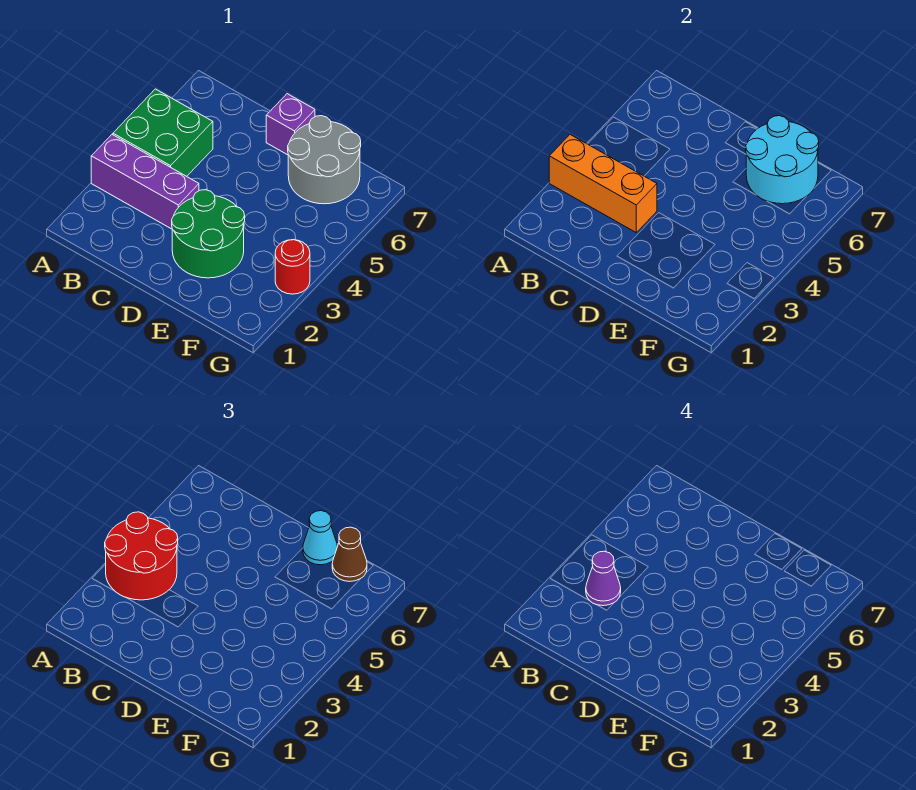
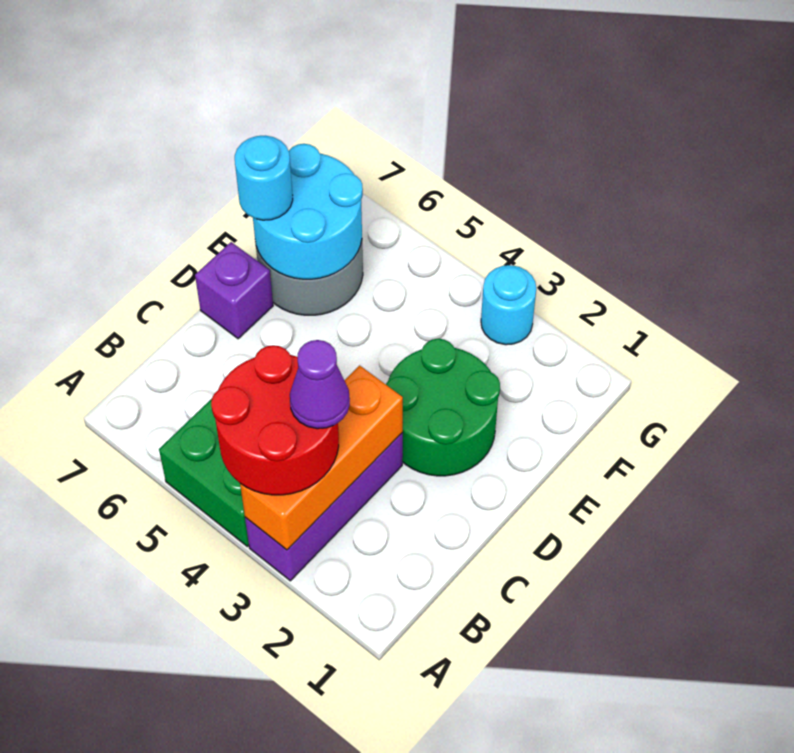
cyan cone E7 level 3 -> cyan round brick E7 level 3
brown cone F7 level 3 -> none
red round brick G3 level 1 -> cyan round brick G3 level 1

